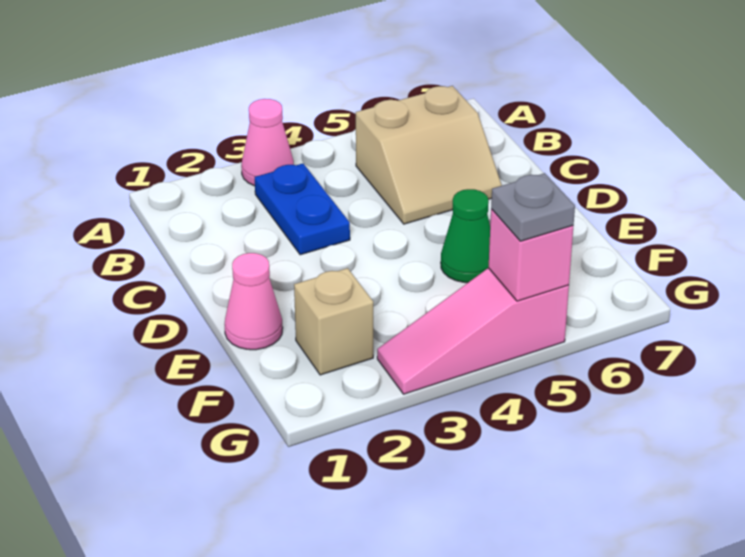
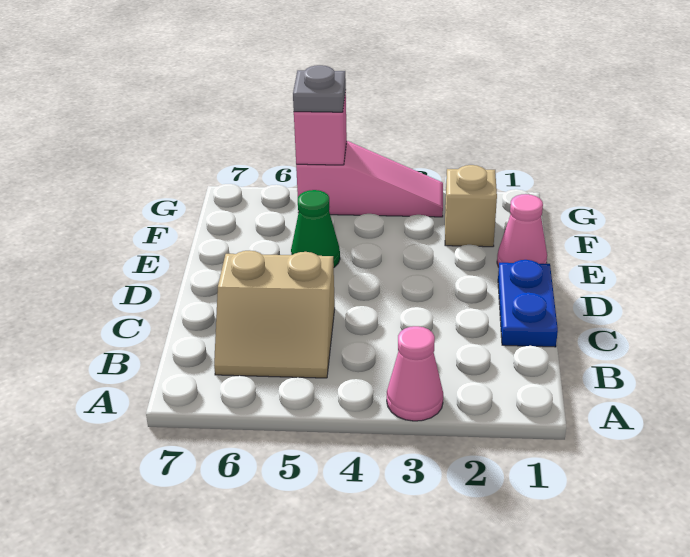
blue plate B3:C3 level 1 -> blue plate C1:D1 level 1
tan slope B5:C6 level 1 top B -> tan slope B5:C6 level 1 top C

